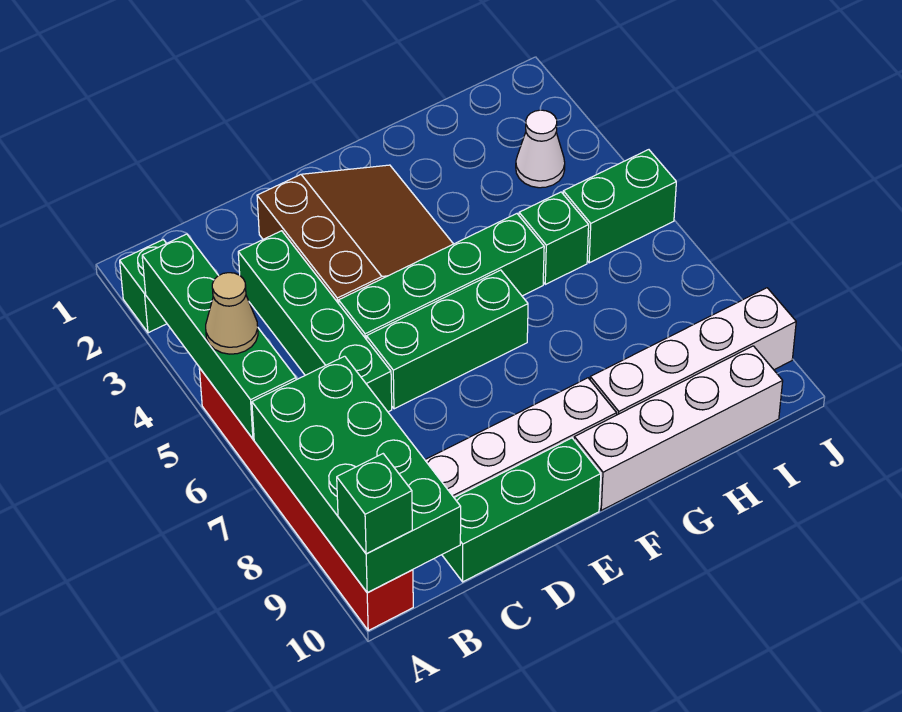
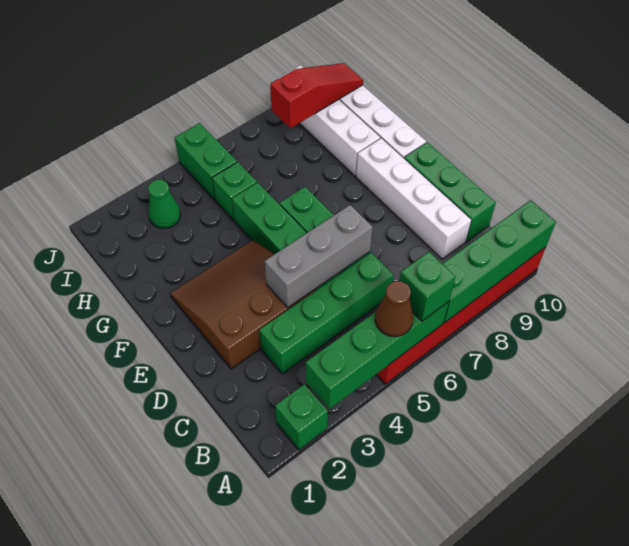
tan cone A5 level 3 -> brown cone A5 level 3
green brick A7:B10 level 2 -> green brick A7:A10 level 2
green brick A10 level 3 -> green brick A6 level 3
none -> grey brick D4:D6 level 2
white cone I3 level 1 -> green cone I3 level 1
none -> red slope I8:I10 level 2 top 8

